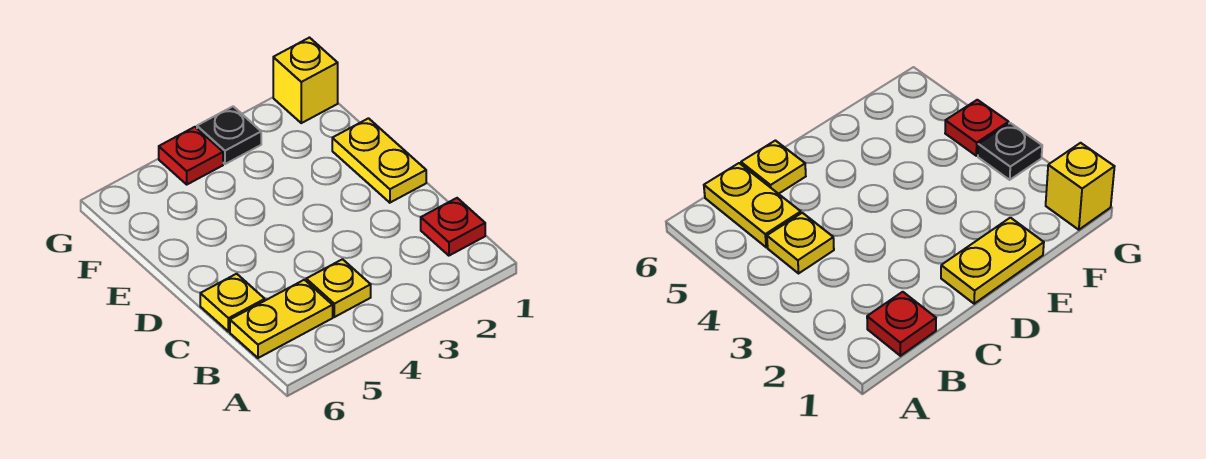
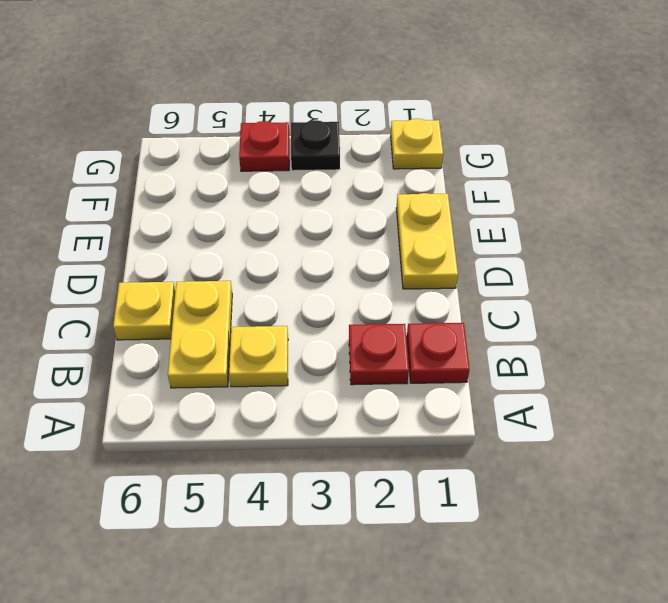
none -> red plate B2 level 1
yellow plate B5:B6 level 1 -> yellow plate B5:C5 level 1
yellow brick G1 level 1 -> yellow plate G1 level 1

